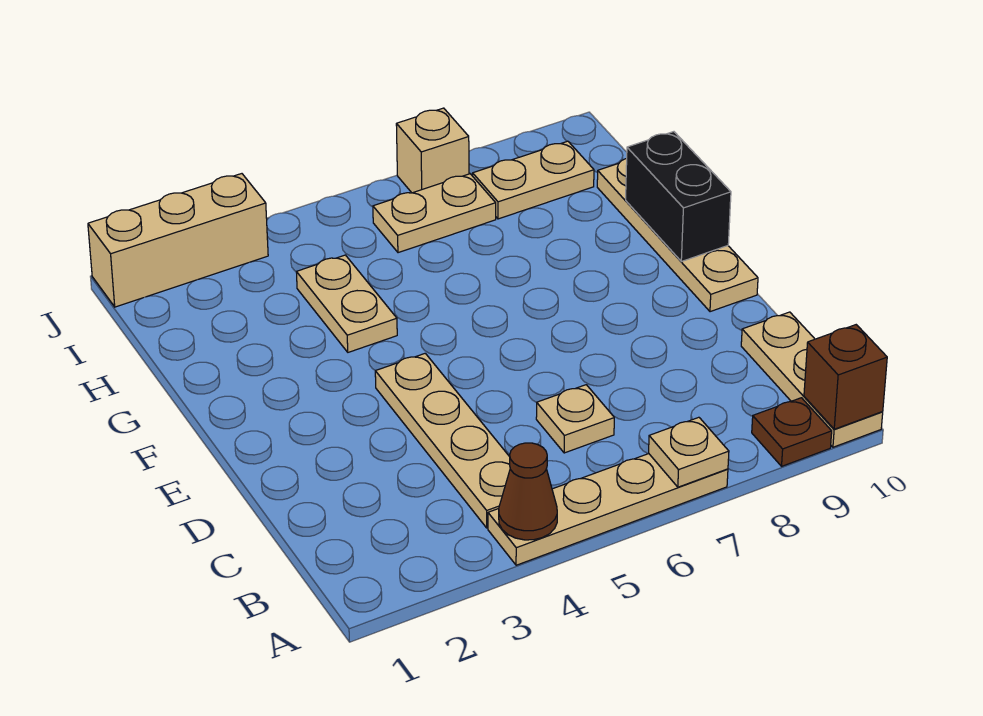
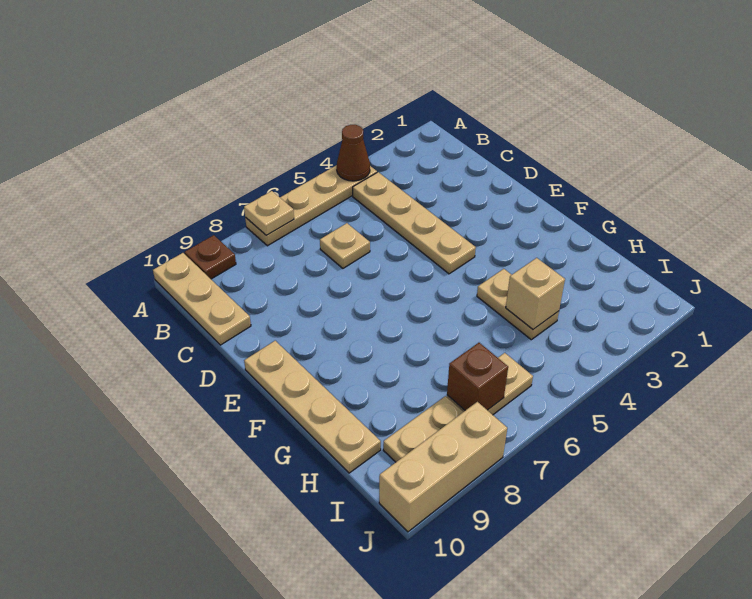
brown brick A10 level 2 -> brown brick I7 level 2
black brick F10:G10 level 2 -> none
tan brick J1:J3 level 1 -> tan brick J8:J10 level 1
tan brick J7 level 1 -> tan brick H4 level 2

